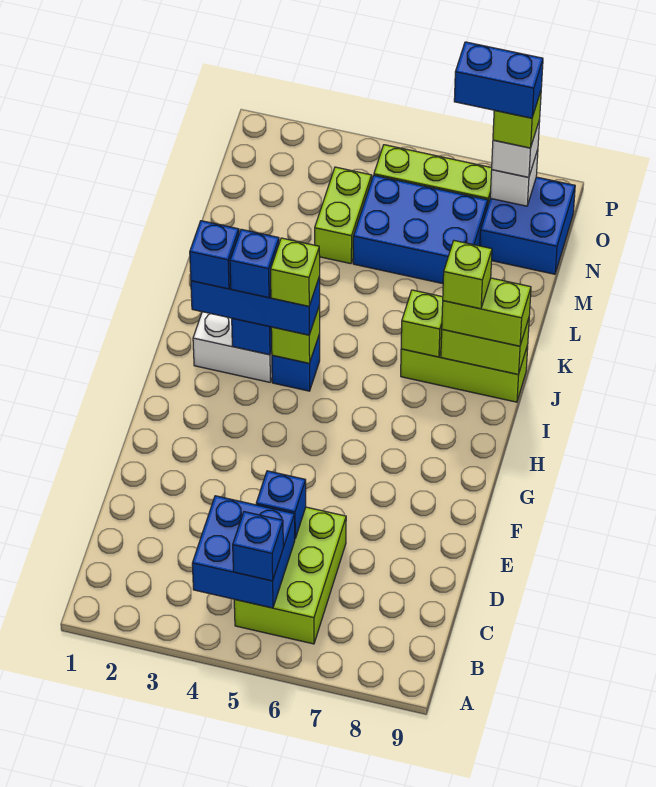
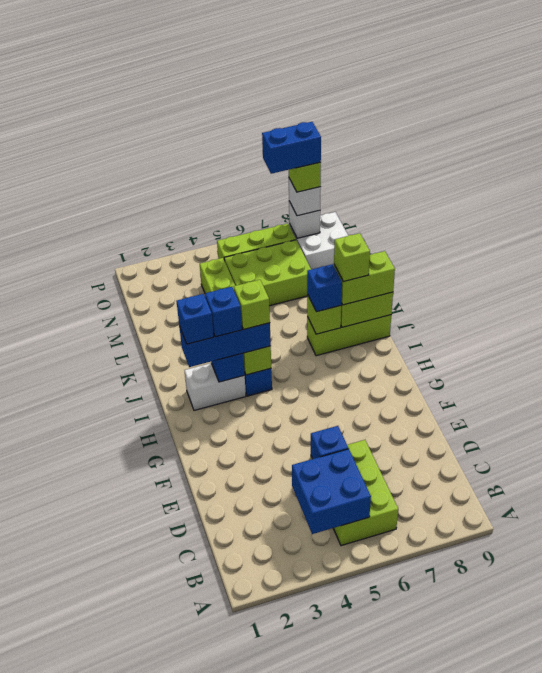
blue brick B5 level 3 -> blue brick J7 level 3
blue brick M5:N7 level 1 -> lime brick M5:N7 level 1
blue brick N8:O9 level 1 -> white brick N8:O9 level 1

